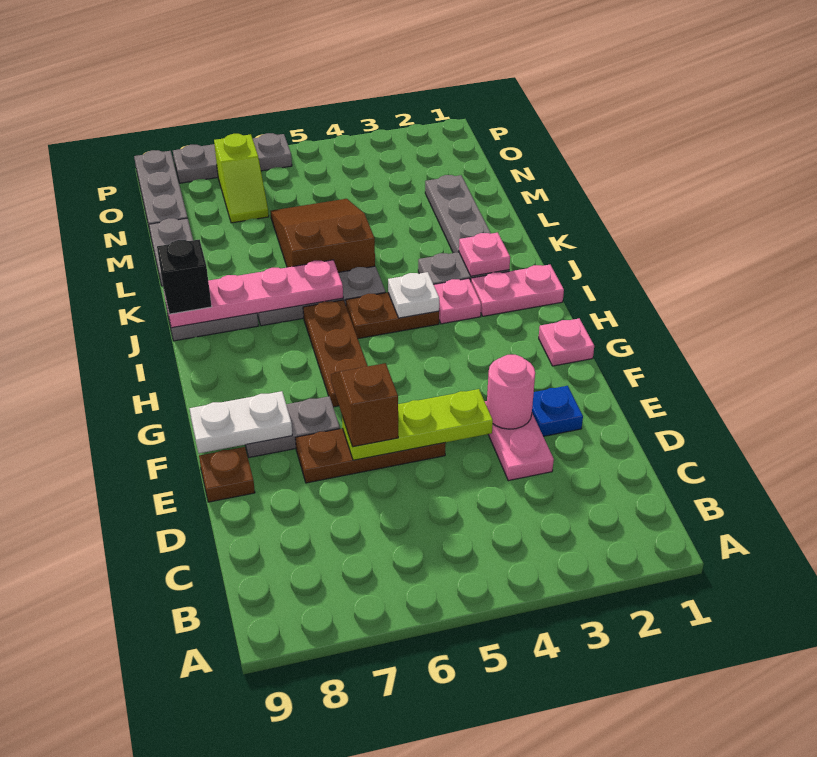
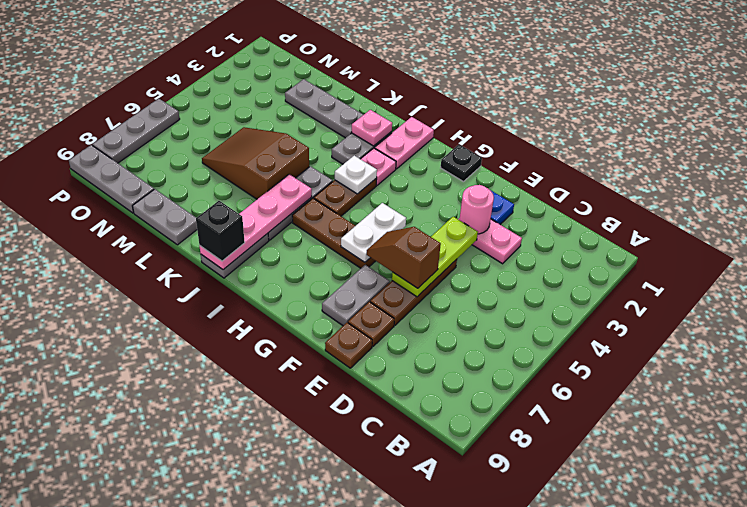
none -> brown plate E8 level 1
white plate F8:F9 level 2 -> white plate G5:G6 level 2
pink plate G1 level 1 -> black plate G1 level 1
lime slope N7:O7 level 1 top O -> none

